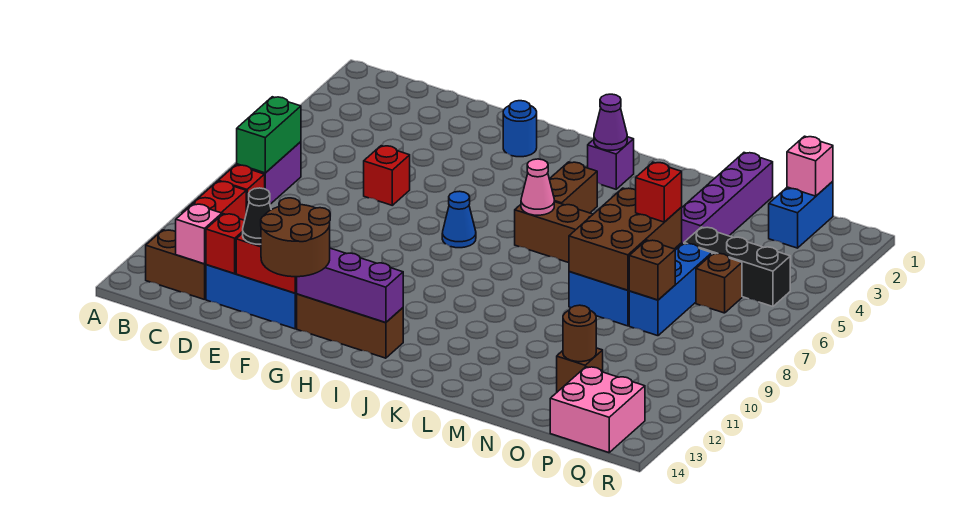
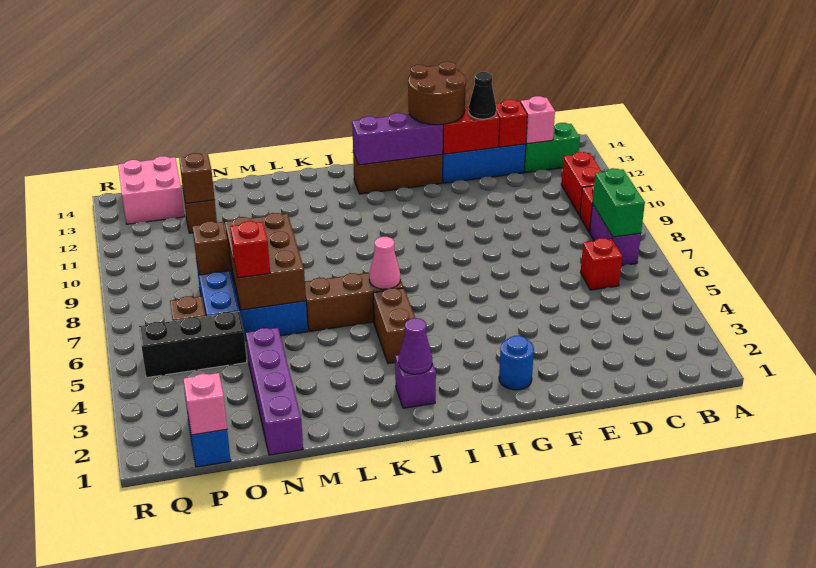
brown brick B13:C13 level 1 -> green brick B13:C13 level 1
red brick E6 level 1 -> red brick C6 level 1
blue cone H7 level 1 -> none
brown round brick O12 level 2 -> brown brick O12 level 2

